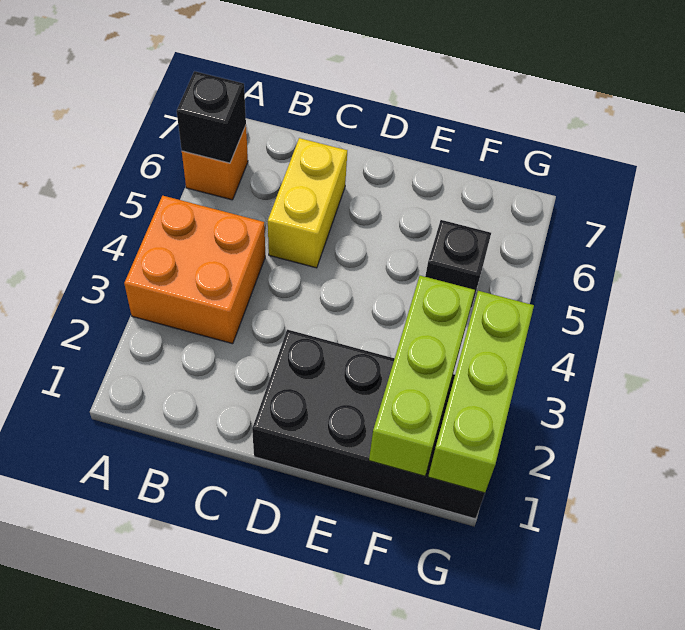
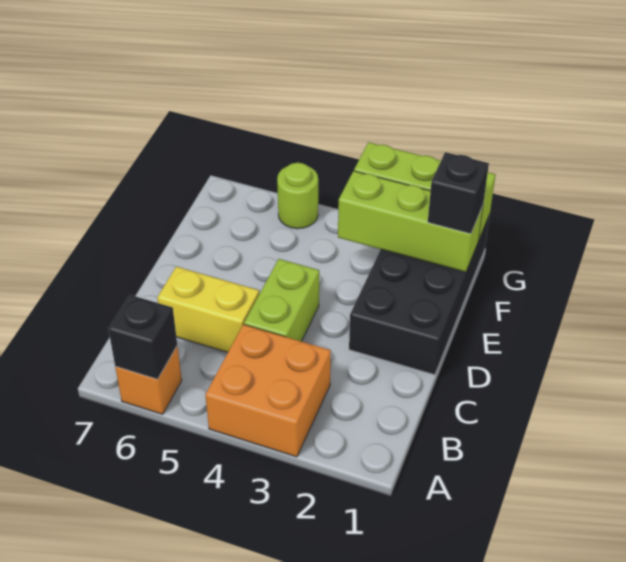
none -> lime brick C4:D4 level 1
black brick F5 level 1 -> black brick F1 level 3
none -> lime round brick G5 level 1

